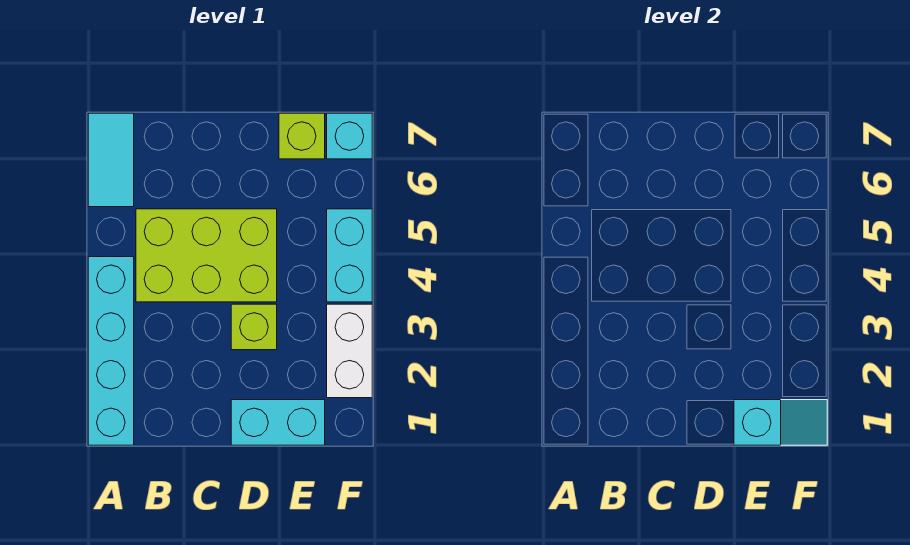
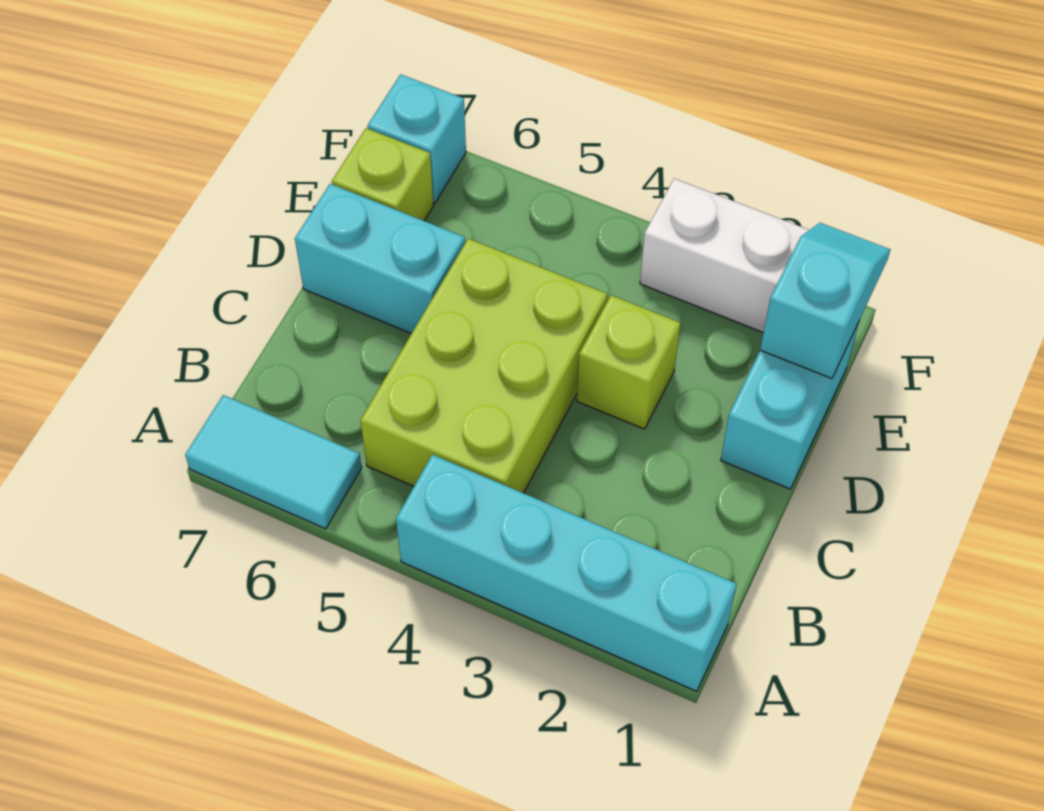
cyan brick F4:F5 level 1 -> cyan brick D6:D7 level 1

